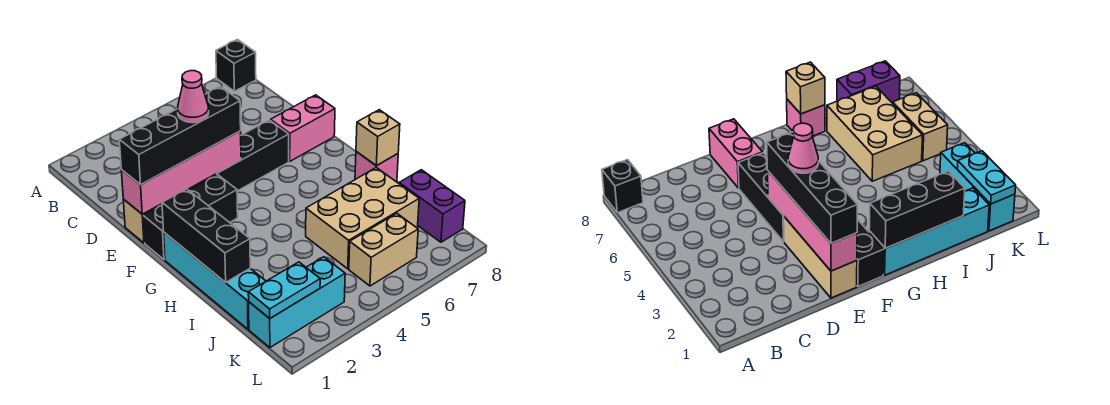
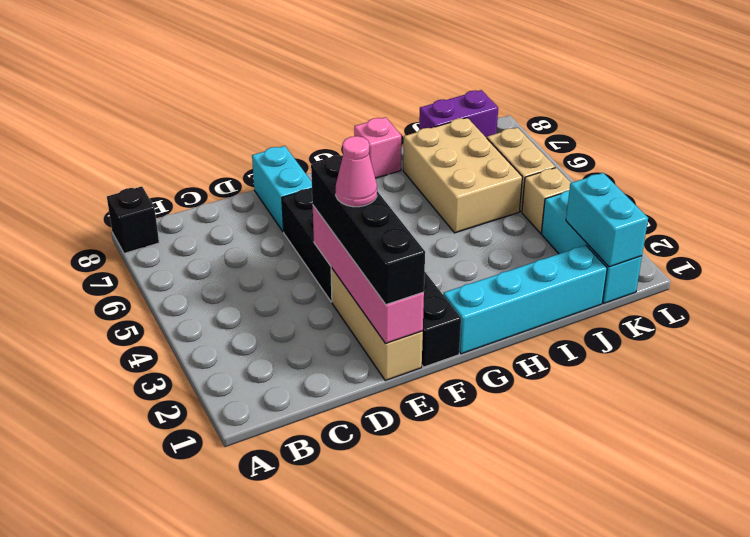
pink brick E7:E8 level 1 -> cyan brick E7:E8 level 1
black brick G1:I1 level 2 -> none
tan brick H8 level 2 -> tan brick K4 level 1
cyan plate K1:K2 level 2 -> cyan brick K1:K2 level 2

